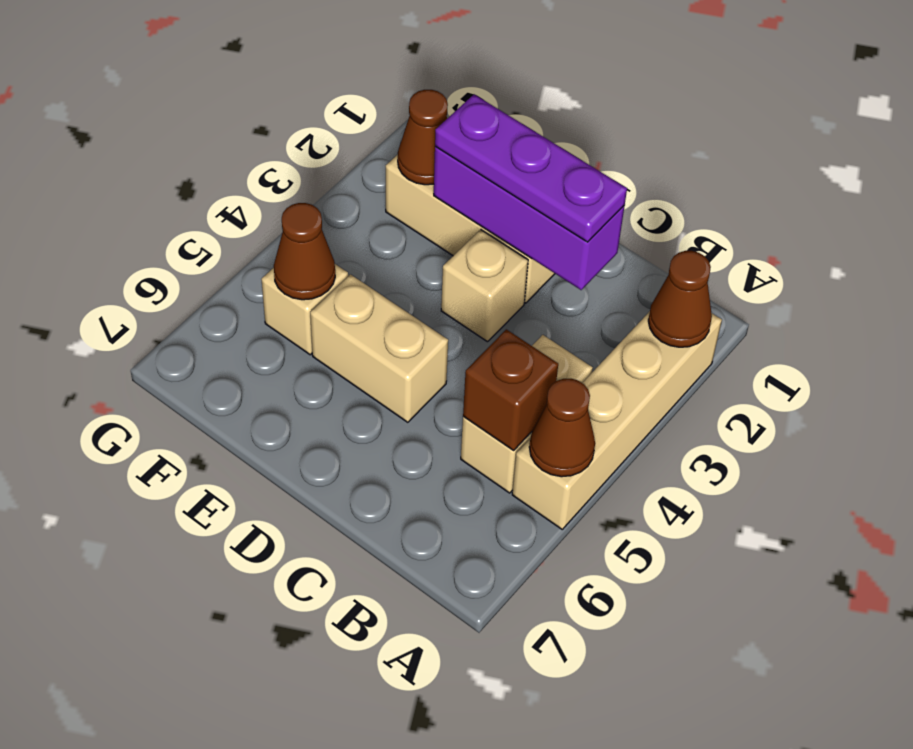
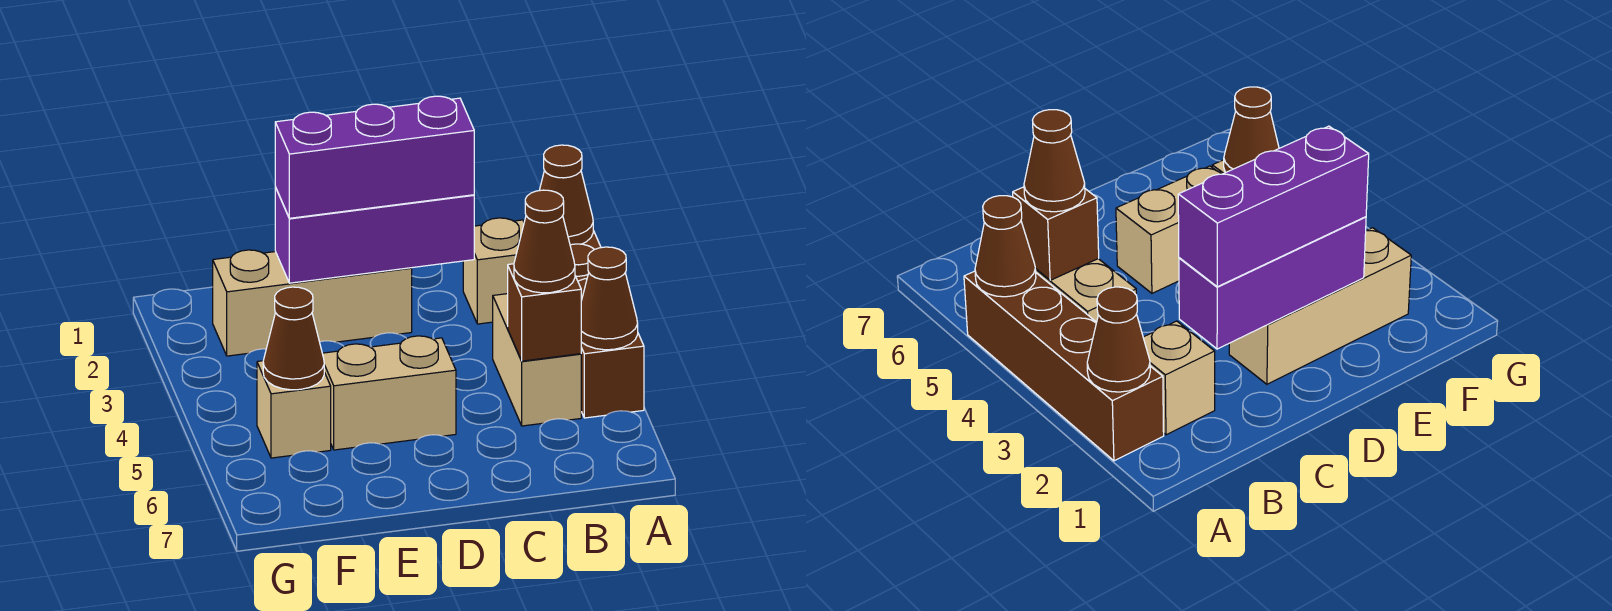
tan brick A2:A5 level 1 -> brown brick A2:A5 level 1
purple plate C2:E2 level 3 -> purple brick C2:E2 level 3
tan brick D3 level 1 -> tan brick B2 level 1
brown cone F2 level 2 -> brown cone B5 level 3

